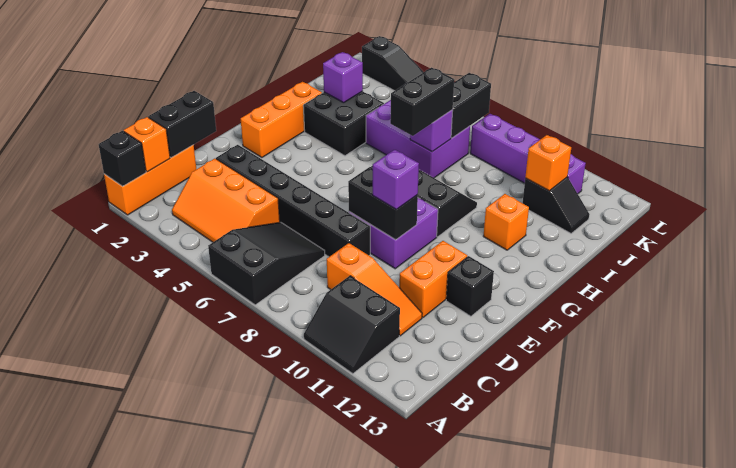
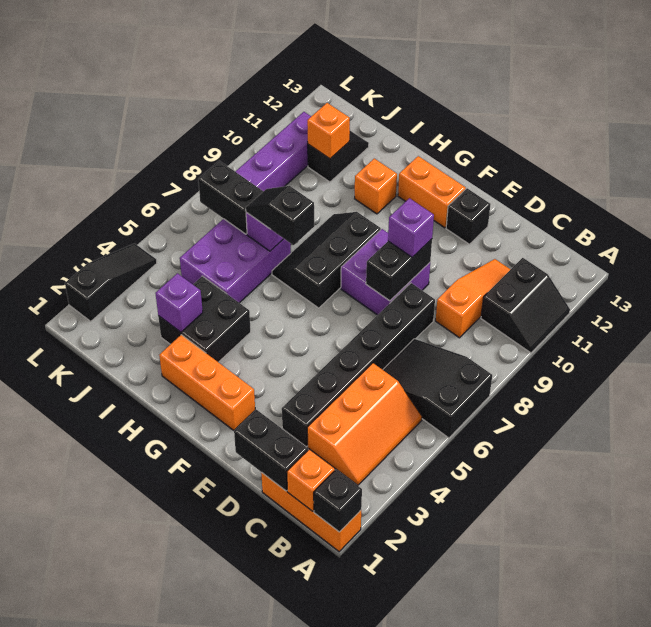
orange brick D11:E11 level 1 -> orange brick F12:G12 level 1
black brick H7:I7 level 3 -> black slope H7:I7 level 3 top H

